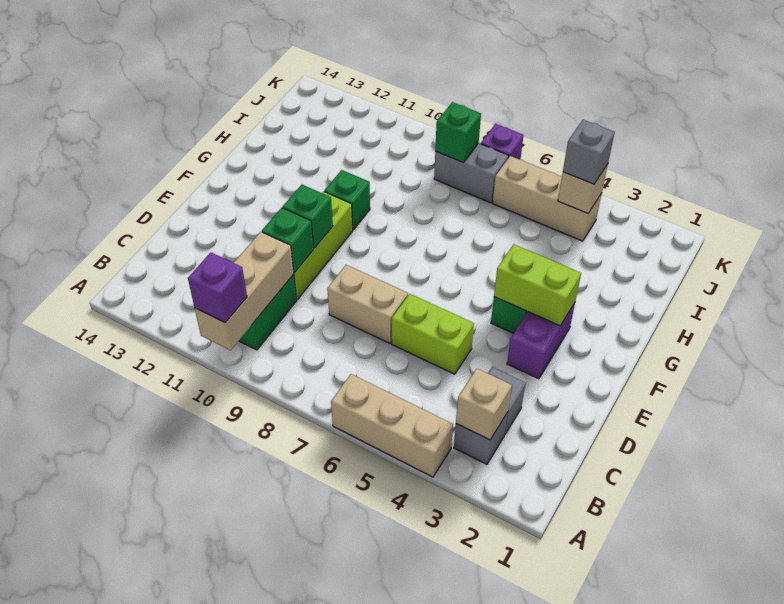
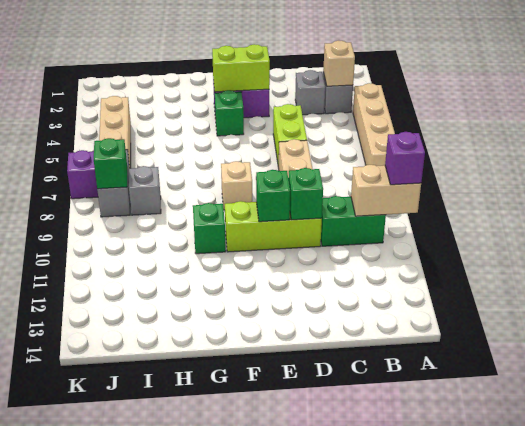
tan brick A4:A6 level 1 -> tan brick A4:A7 level 1
tan brick A10:C10 level 2 -> tan brick A10:B10 level 2
lime brick F3:F4 level 2 -> lime brick E3:F3 level 2
tan brick J4 level 2 -> tan brick F8 level 1
grey brick J4 level 3 -> grey brick I8 level 1

